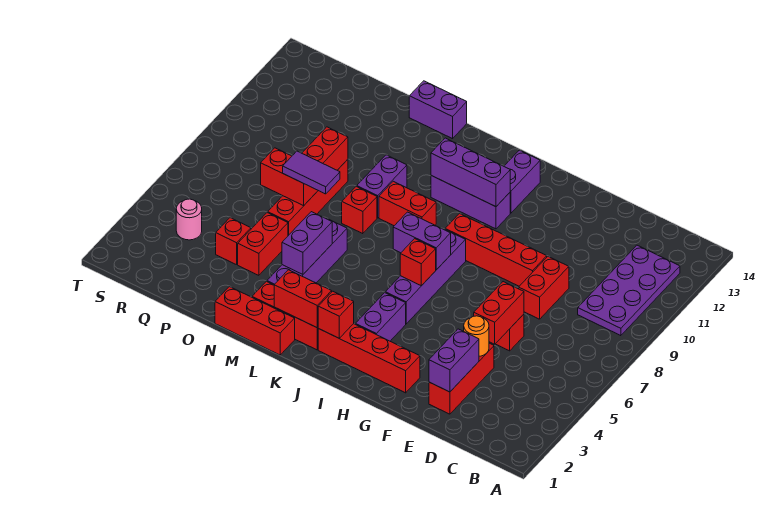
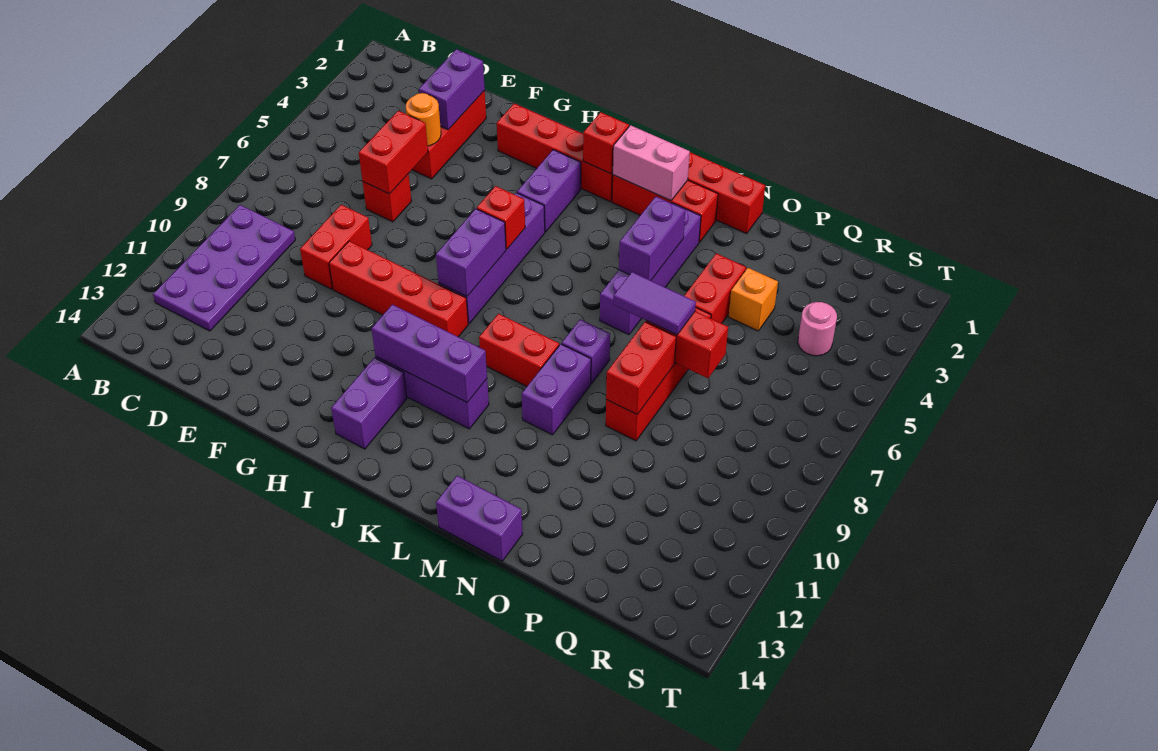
purple brick I7:J7 level 2 -> purple brick I7:I8 level 2
red brick K2:L2 level 2 -> pink brick K2:L2 level 2
red brick M8 level 1 -> purple brick M8 level 1
red brick P4 level 1 -> orange brick P4 level 1

